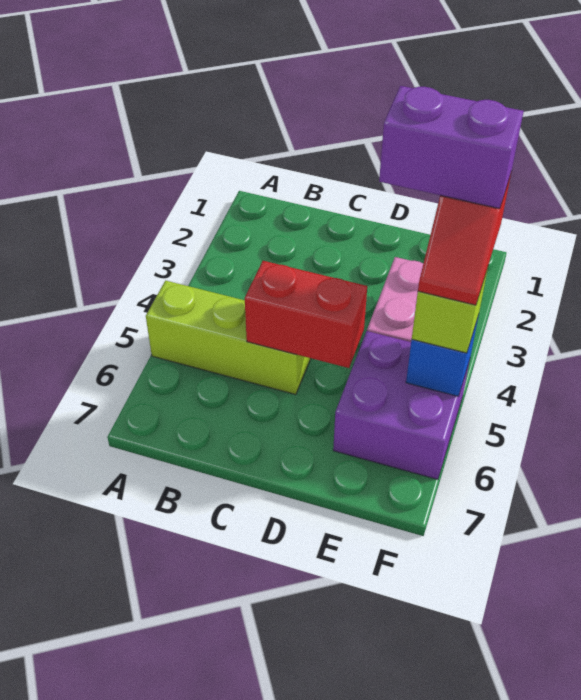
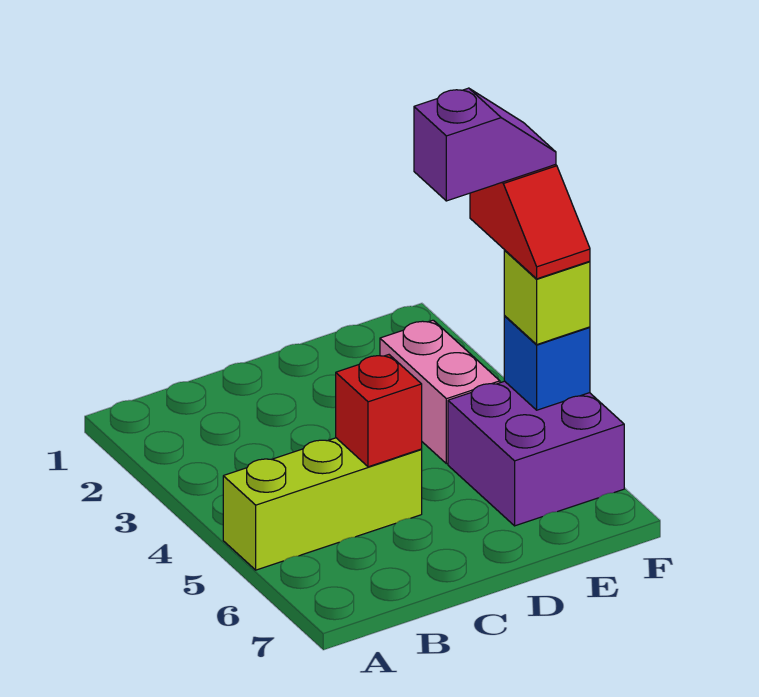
red brick C5:D5 level 2 -> red brick C5 level 2
purple brick E4:F4 level 5 -> purple slope E4:F4 level 5 top E

